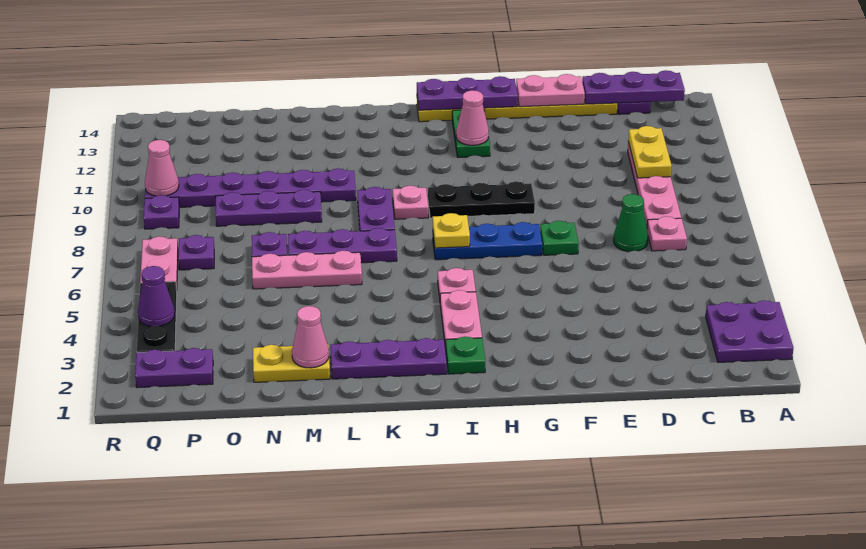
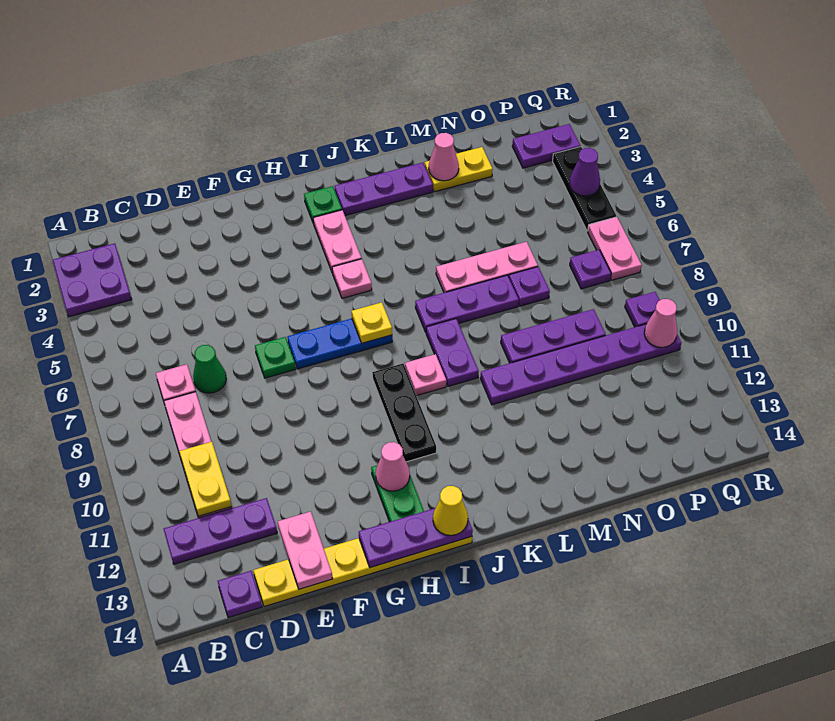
purple plate B14:D14 level 2 -> purple plate B12:D12 level 1
pink plate E14:F14 level 2 -> pink plate E13:E14 level 2
black plate G9:I9 level 1 -> black plate I9:I11 level 1
none -> yellow cone I14 level 3

